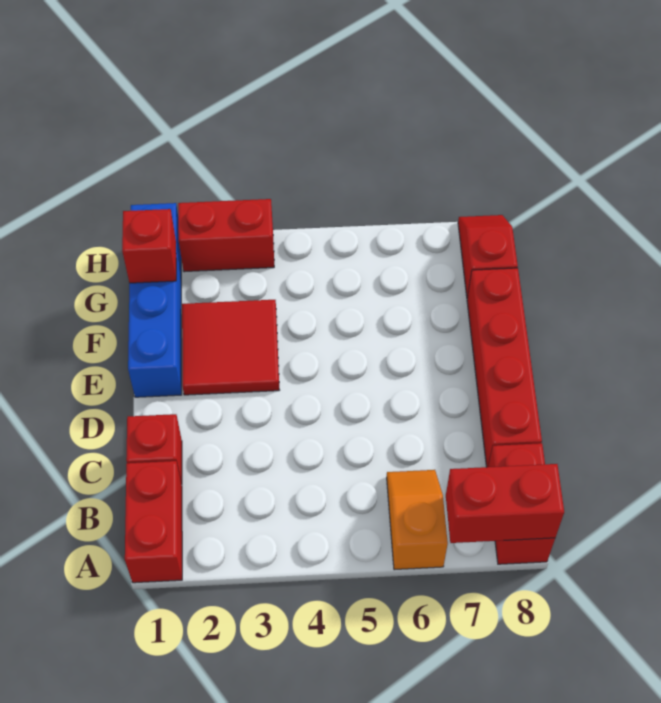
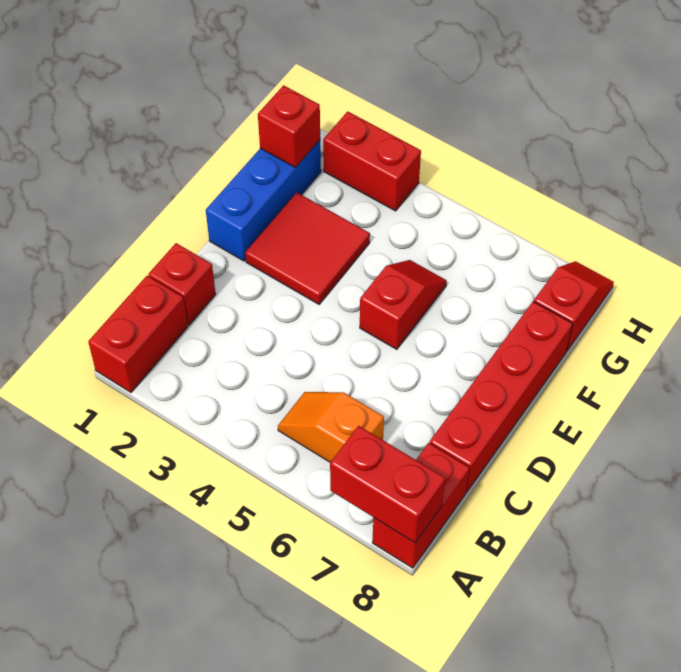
orange slope A6:B6 level 1 top A -> orange slope B5:B6 level 1 top 6
blue brick E1:H1 level 1 -> blue brick E1:G1 level 1
none -> red slope E5:F5 level 1 top E

